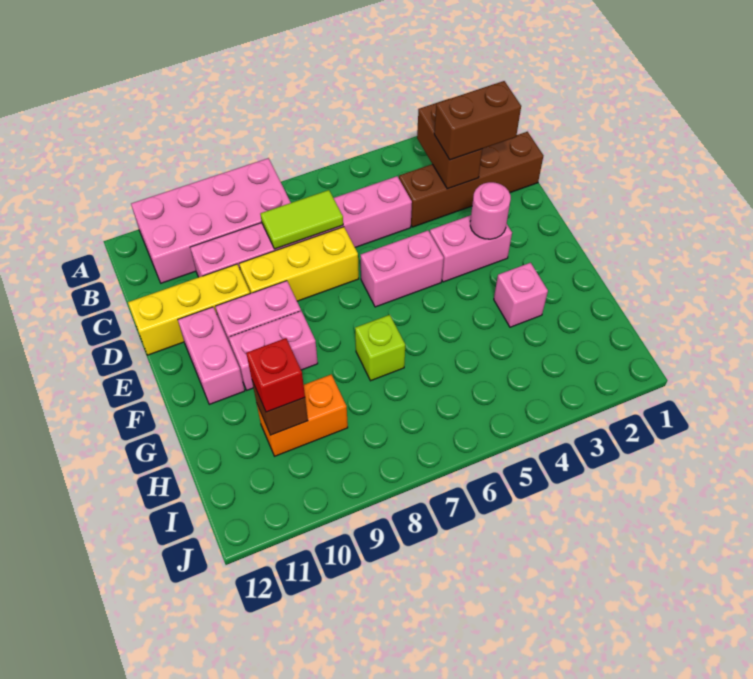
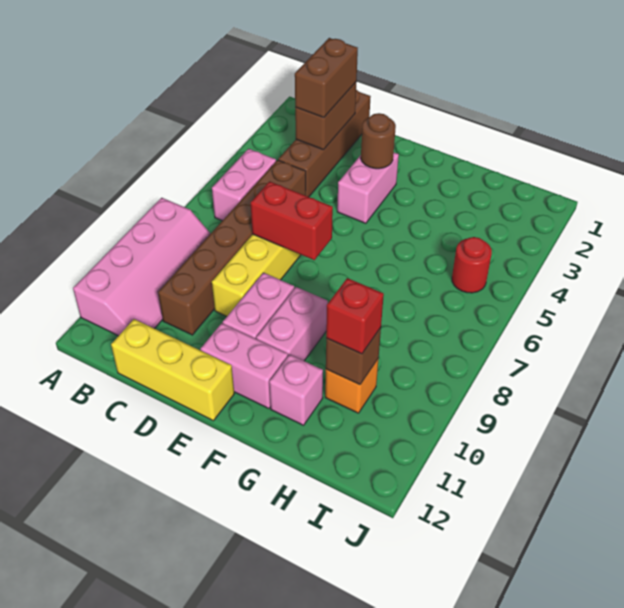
pink brick A8:B11 level 1 -> pink slope A8:B11 level 1 top A
brown brick B3:C3 level 2 -> brown brick C2:C3 level 2
pink brick C5:C10 level 1 -> brown brick C5:C10 level 1
lime tile C7:C8 level 2 -> none
none -> red brick D7:E7 level 2
yellow brick D10:D12 level 1 -> yellow brick C12:E12 level 1
pink round brick E3 level 2 -> brown round brick E3 level 2
pink brick E5:E6 level 1 -> pink brick B5:B6 level 1
pink brick G3 level 1 -> pink brick G11 level 1
lime brick G7 level 1 -> none
orange brick H9:H10 level 1 -> orange brick H10 level 1
none -> red round brick I5 level 1

